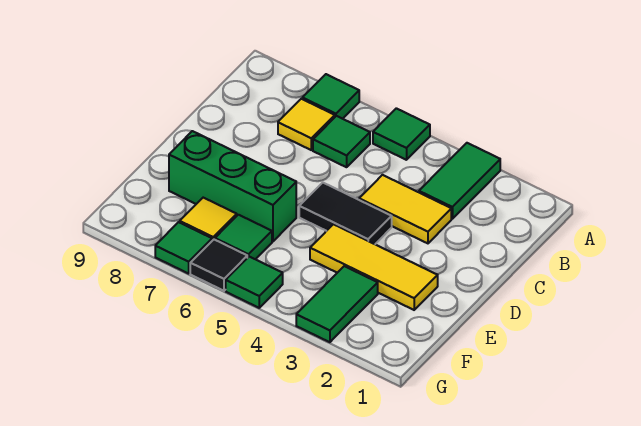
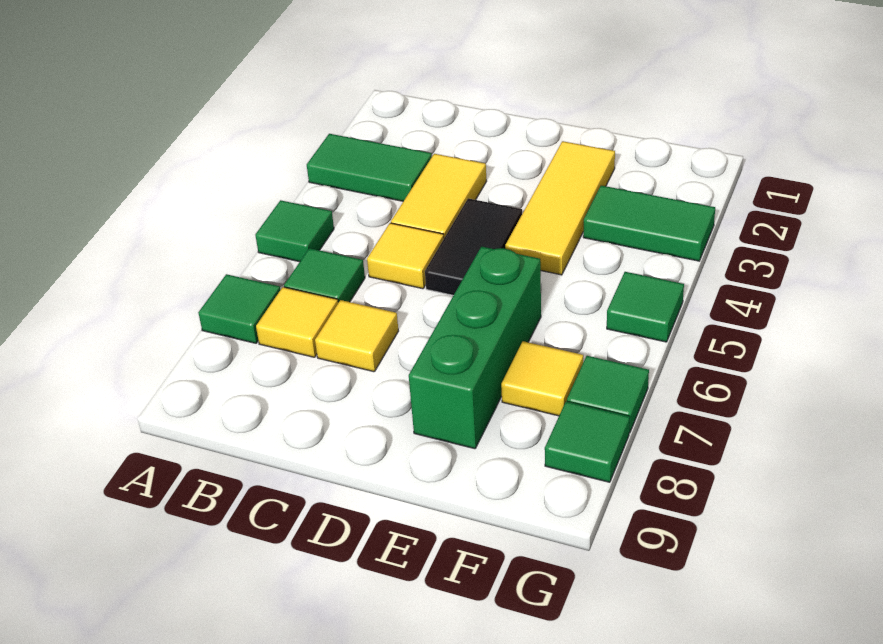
none -> yellow tile C5 level 1
none -> yellow tile C7 level 1
green tile F6 level 1 -> green tile G8 level 1
black tile G6 level 1 -> none

